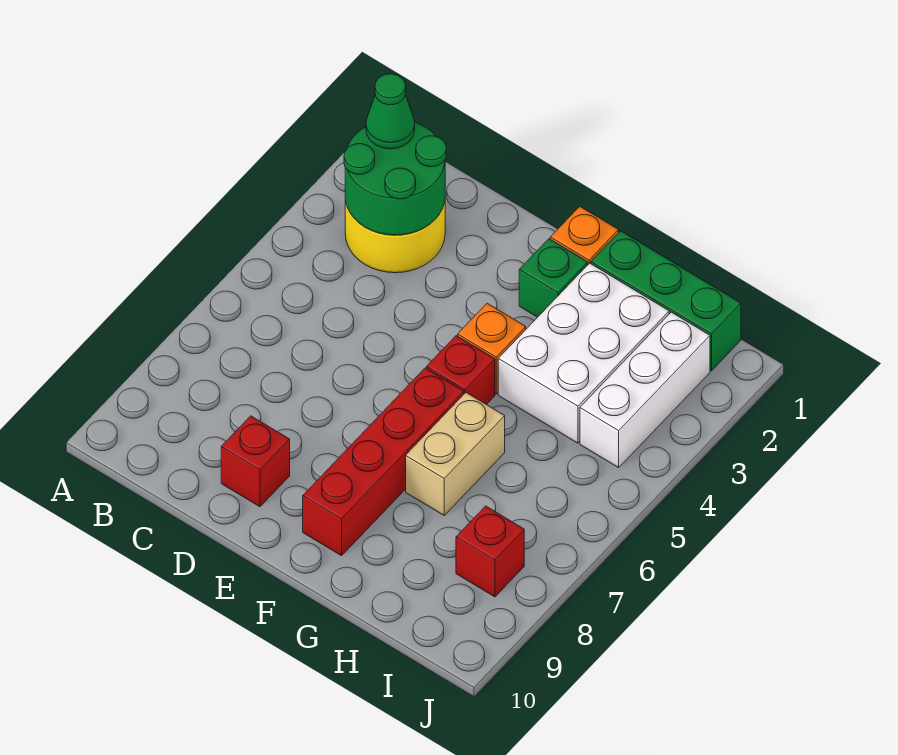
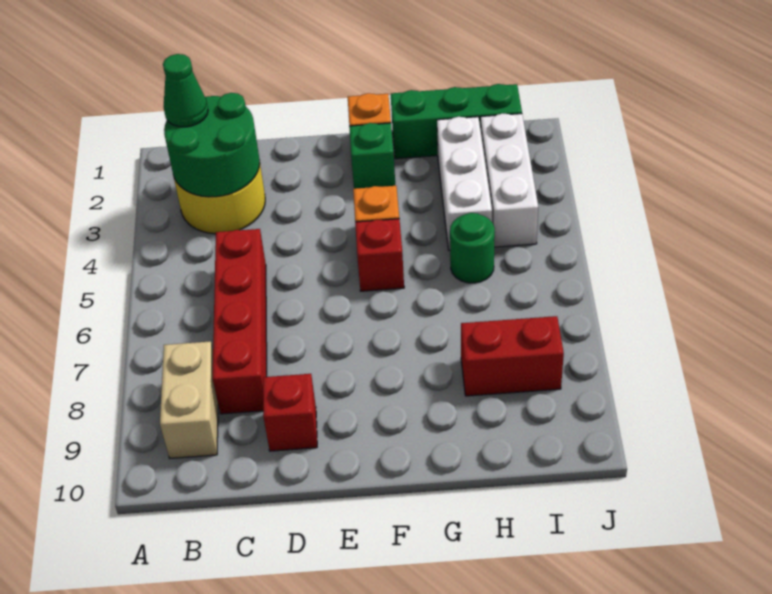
red brick F6:F9 level 1 -> red brick C5:C8 level 1
white brick G2:H4 level 1 -> white brick H2:H4 level 1
tan brick G6:G7 level 1 -> tan brick B8:B9 level 1
none -> green round brick H5 level 1
red brick I8 level 1 -> red brick H8:I8 level 1

